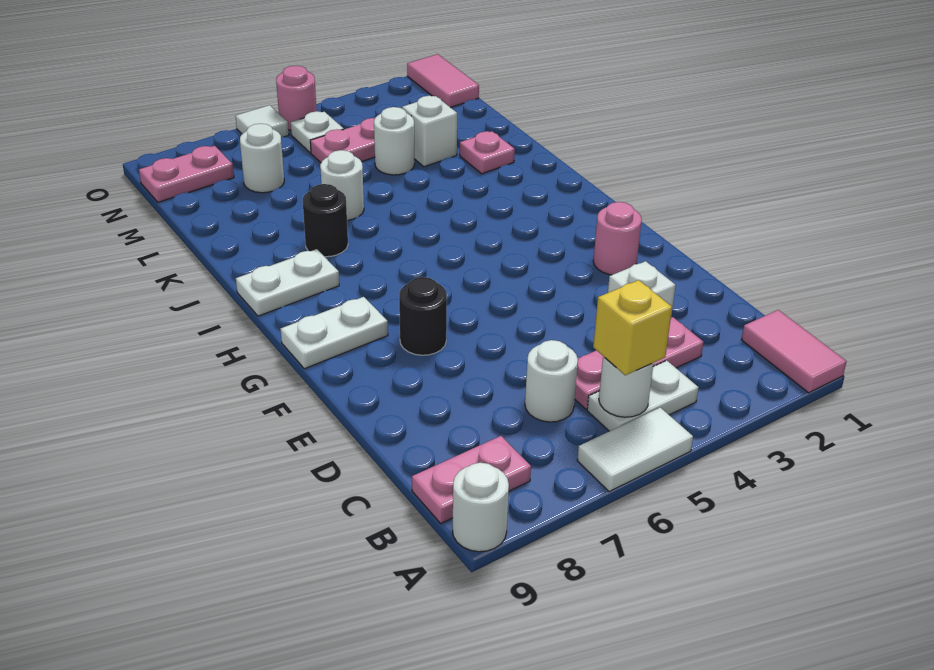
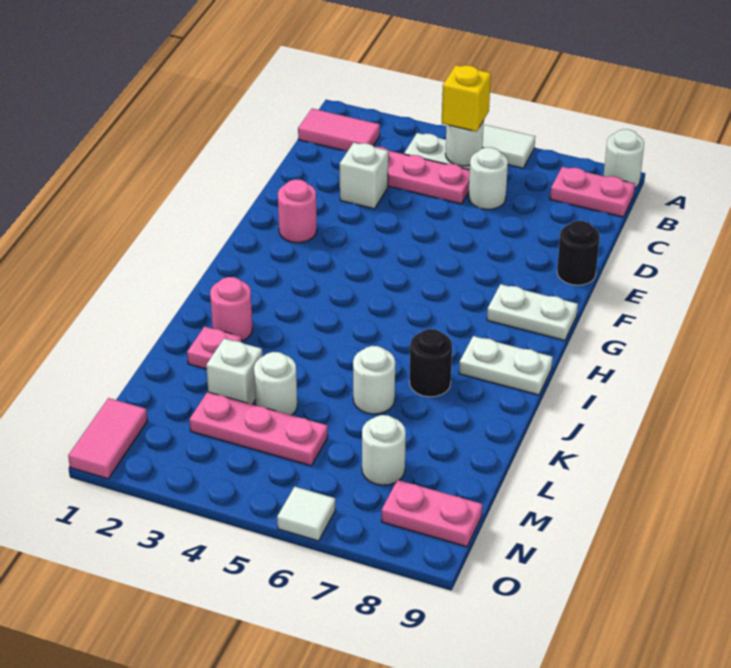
pink tile A1:B1 level 1 -> pink tile B1:B2 level 1
black round brick F7 level 1 -> black round brick E9 level 1
white plate N5 level 1 -> none
pink round brick O5 level 1 -> pink round brick J2 level 1

